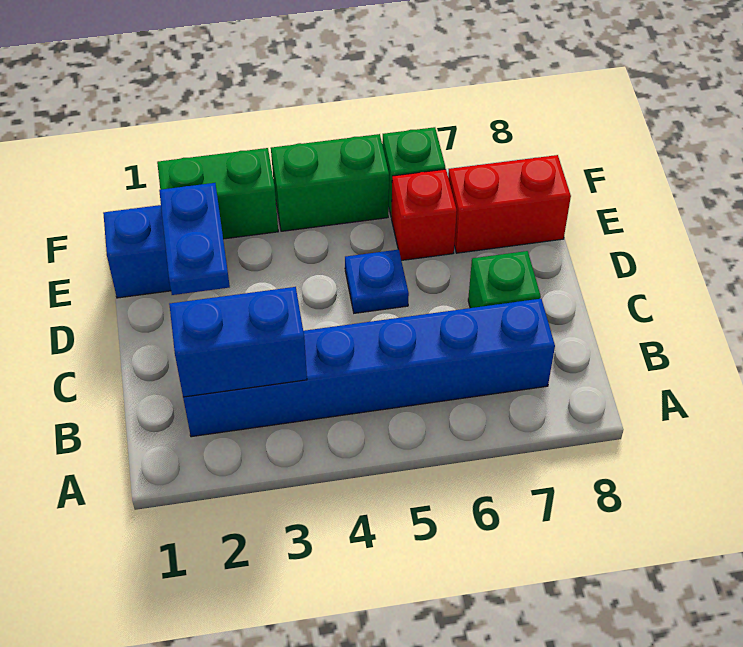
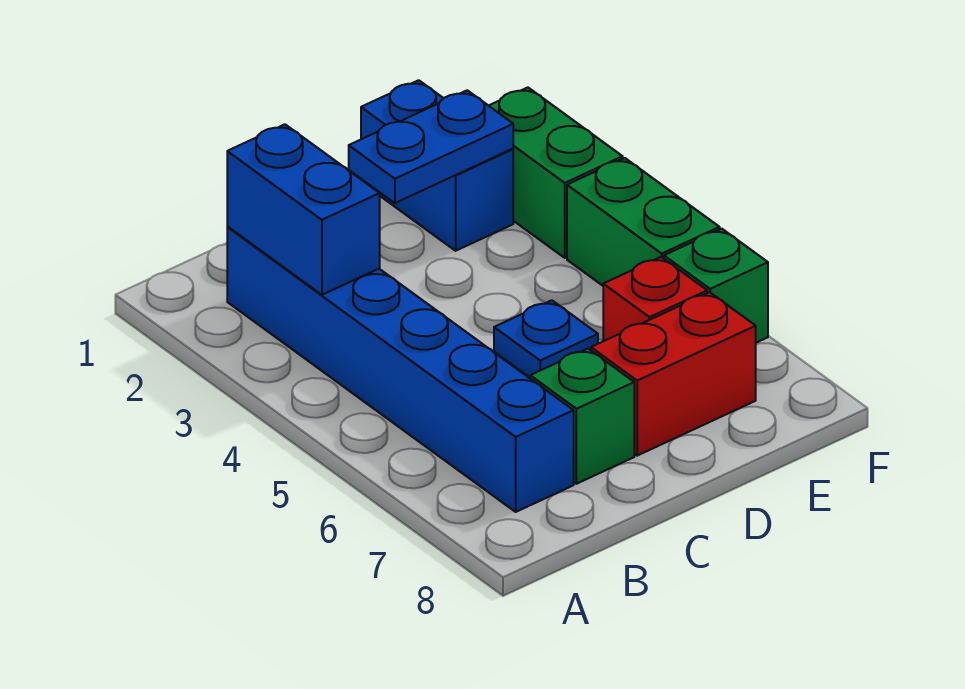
red brick E7:E8 level 1 -> red brick D7:E7 level 1

